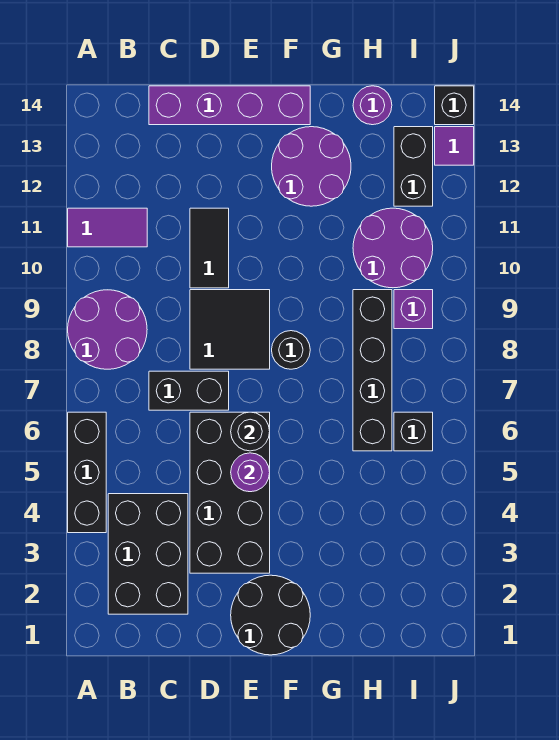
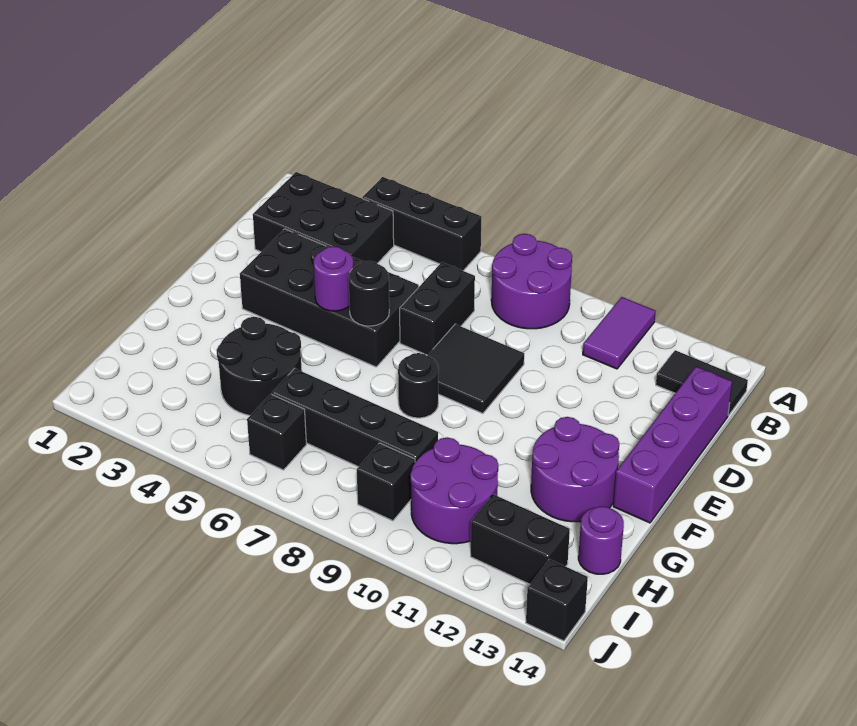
black tile D10:D11 level 1 -> black tile B13:B14 level 1
black round brick E1:F2 level 1 -> black round brick G4:H5 level 1
purple brick I9 level 1 -> black brick I9 level 1
purple tile J13 level 1 -> none

